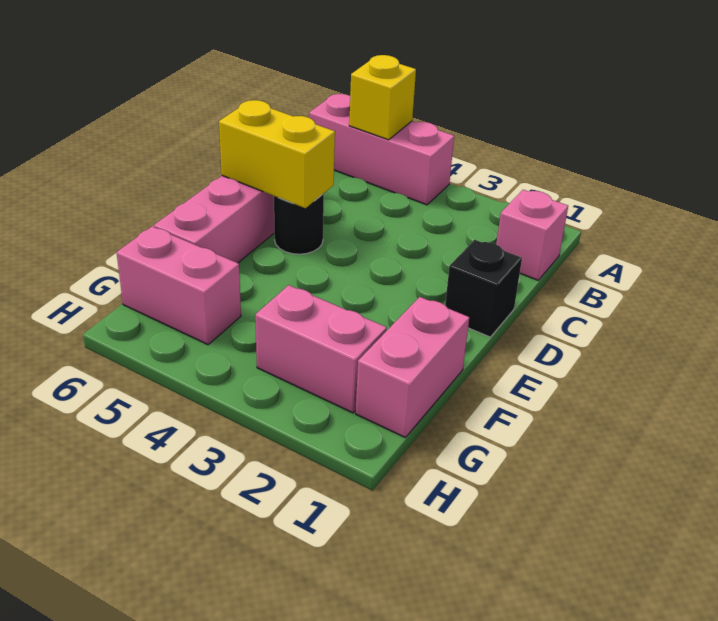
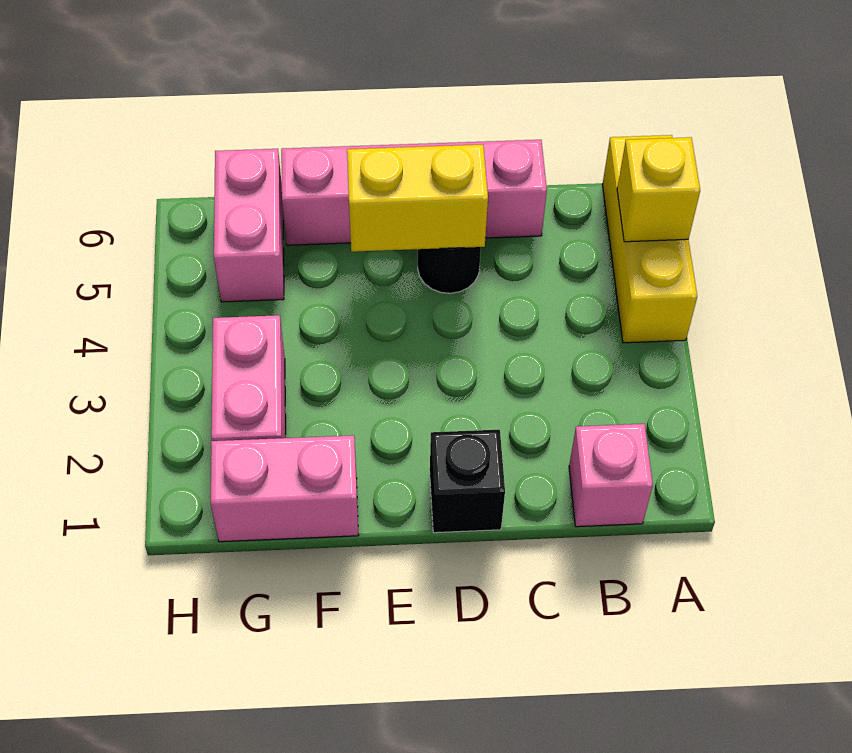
pink brick A4:A6 level 1 -> yellow brick A4:A6 level 1
yellow brick D5:D6 level 2 -> yellow brick D5:E5 level 2

